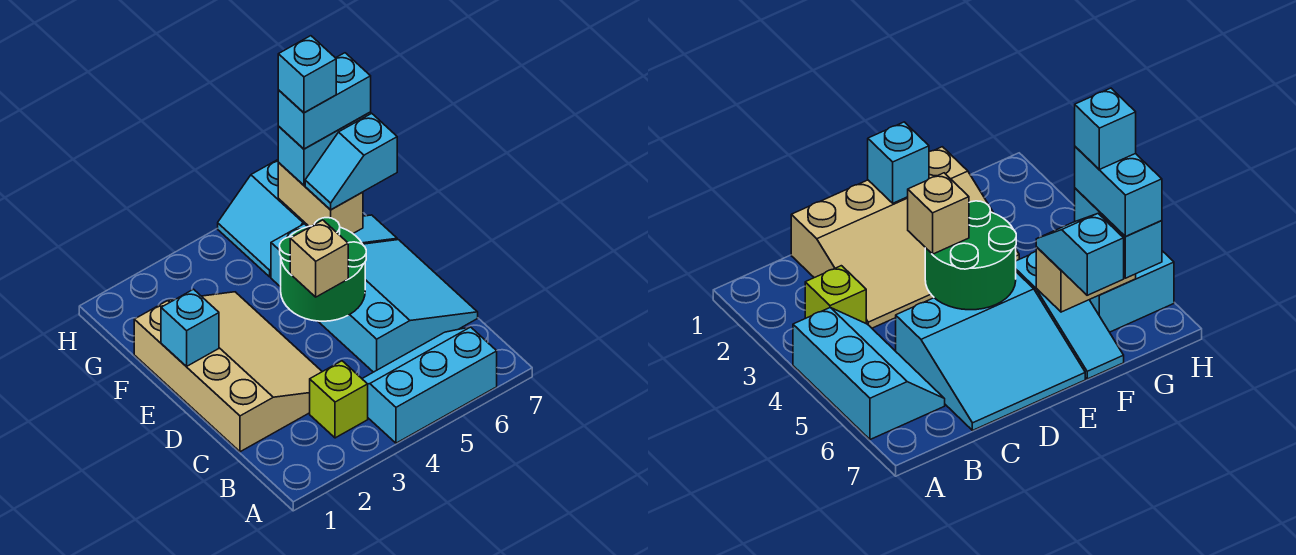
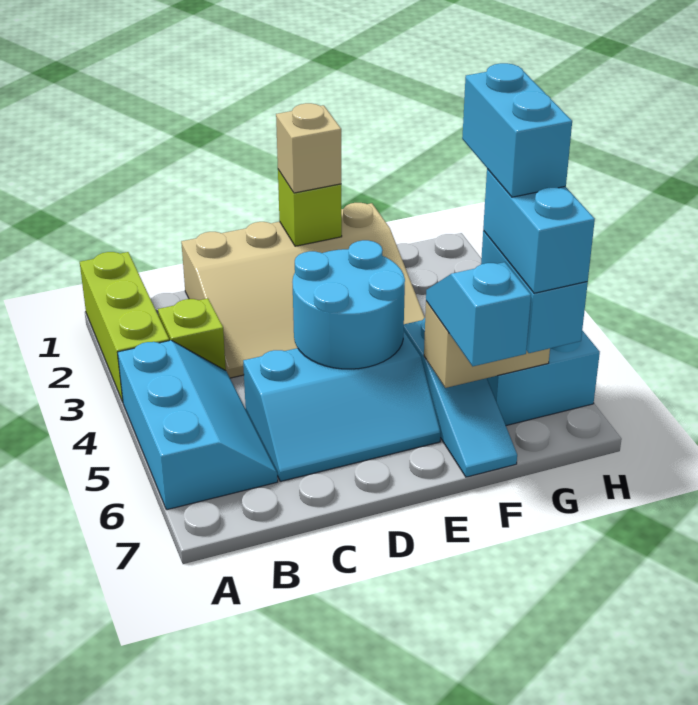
none -> lime brick A1:A3 level 1
cyan slope C5:E7 level 1 top 5 -> cyan slope C5:E6 level 1 top 5
green round brick D4:E5 level 2 -> cyan round brick D4:E5 level 2
tan brick D4 level 3 -> tan brick E1 level 3
cyan brick E1 level 2 -> lime brick E1 level 2
cyan brick G6 level 5 -> cyan brick G5:G6 level 5

